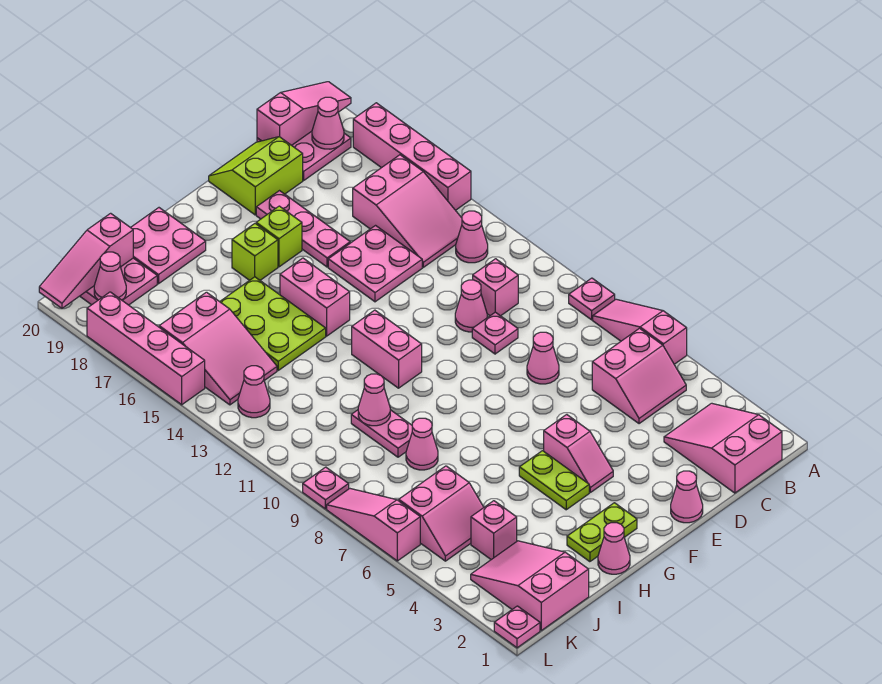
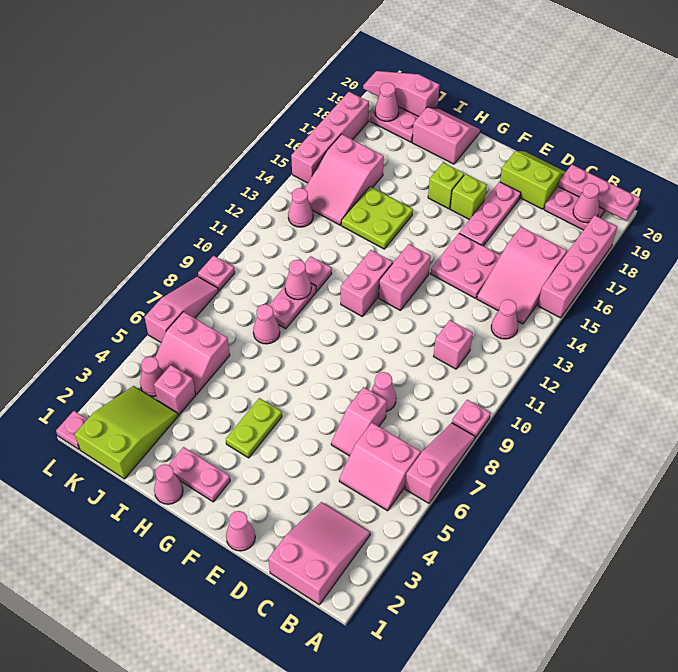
pink slope A20:C20 level 2 top C -> pink plate A20:C20 level 2
pink plate D10 level 1 -> pink plate I11 level 1
pink cone D11 level 1 -> pink cone K4 level 1
pink slope F4:F5 level 1 top 5 -> pink slope D6:D7 level 1 top 7
lime plate G2:H2 level 1 -> pink plate G2:H2 level 1
pink brick G14:G15 level 1 -> pink brick F12:F13 level 1
lime plate H14:I16 level 1 -> lime plate H14:I15 level 1
pink plate H19:I20 level 1 -> pink slope H19:I20 level 1 top 19
pink slope J1:K3 level 1 top 1 -> lime slope J1:K3 level 1 top 1

